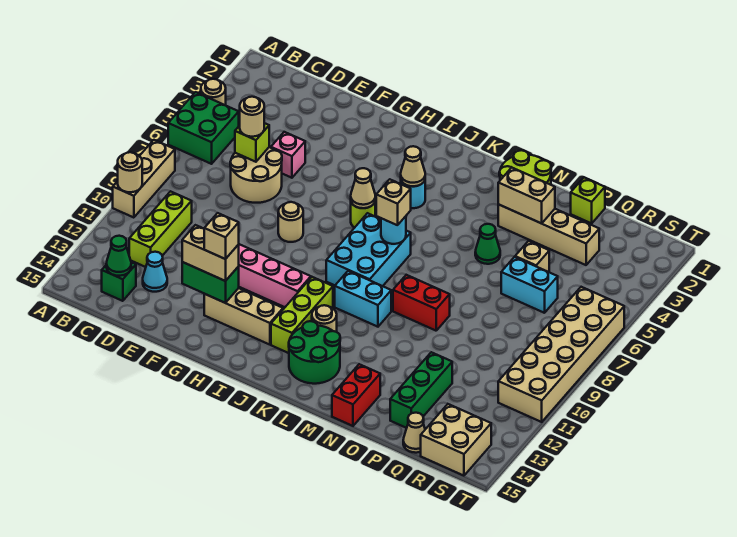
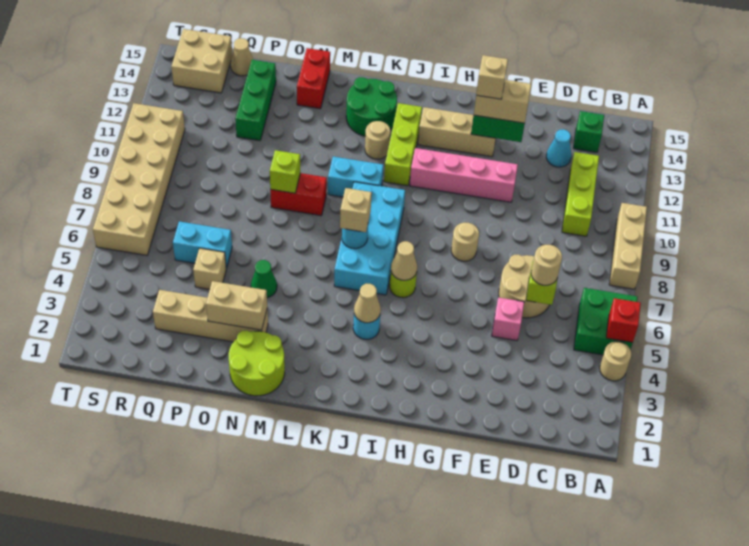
none -> red brick A5 level 2
tan round brick A10 level 2 -> none
green cone C14 level 2 -> none
cyan brick J7:K9 level 1 -> cyan brick J6:K9 level 1
lime brick P1 level 1 -> lime brick N9 level 2

